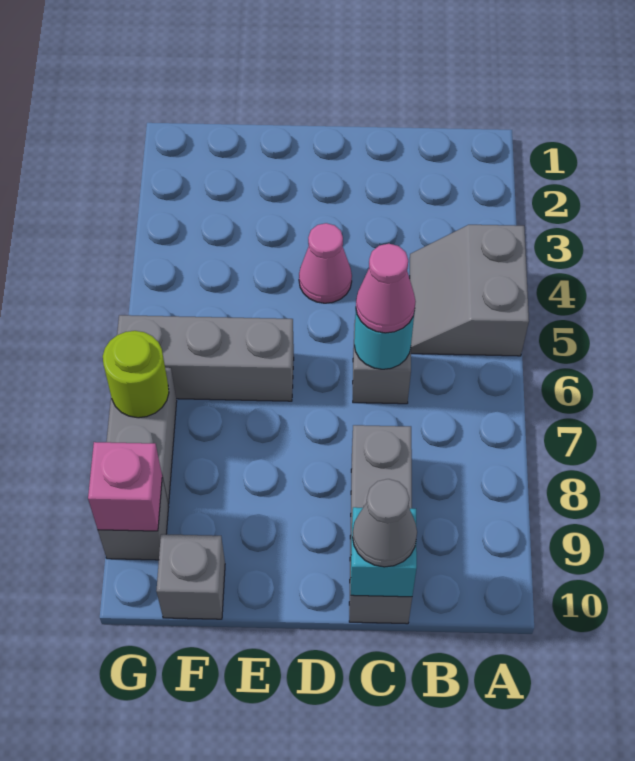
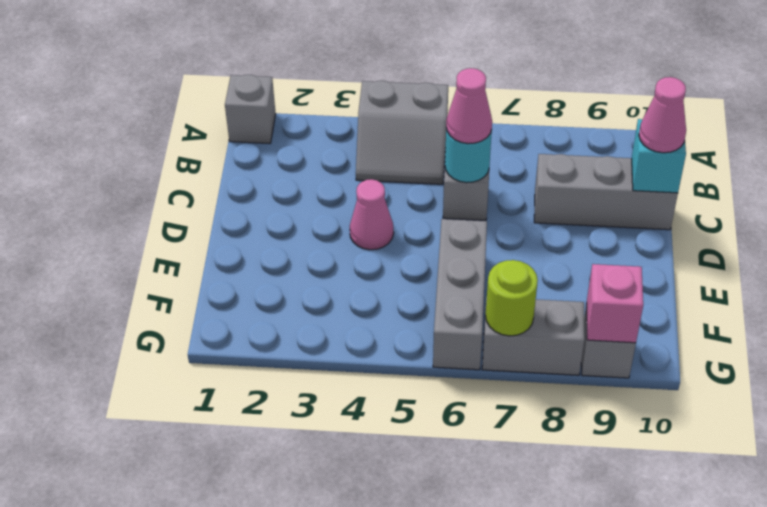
grey cone C10 level 3 -> pink cone C10 level 3
grey brick F10 level 1 -> grey brick A1 level 1

